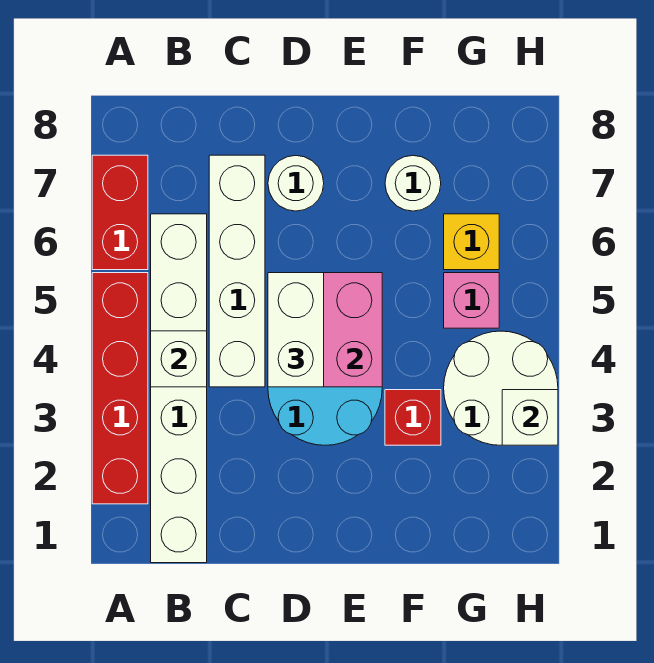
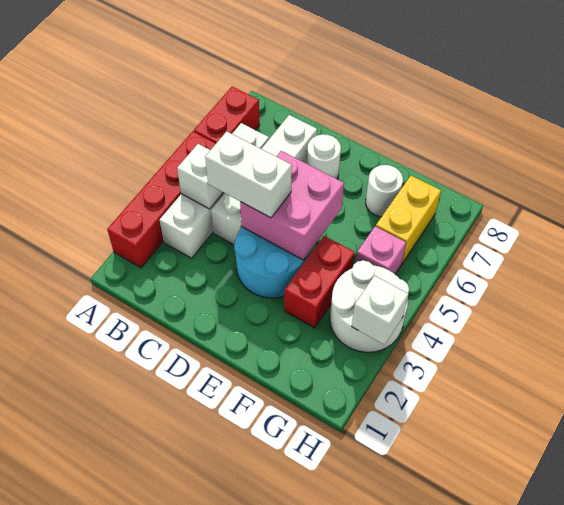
white brick B1:B6 level 1 -> white brick B3:B6 level 1
white brick D4:D5 level 3 -> white brick C4:D4 level 3
red brick F3 level 1 -> red brick F3:F4 level 1
yellow brick G6 level 1 -> yellow brick G6:G7 level 1

